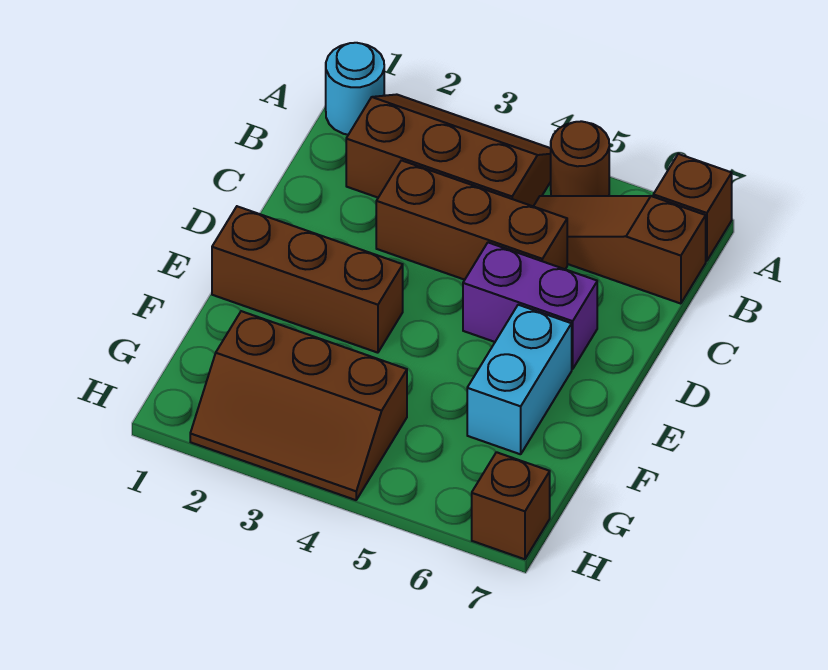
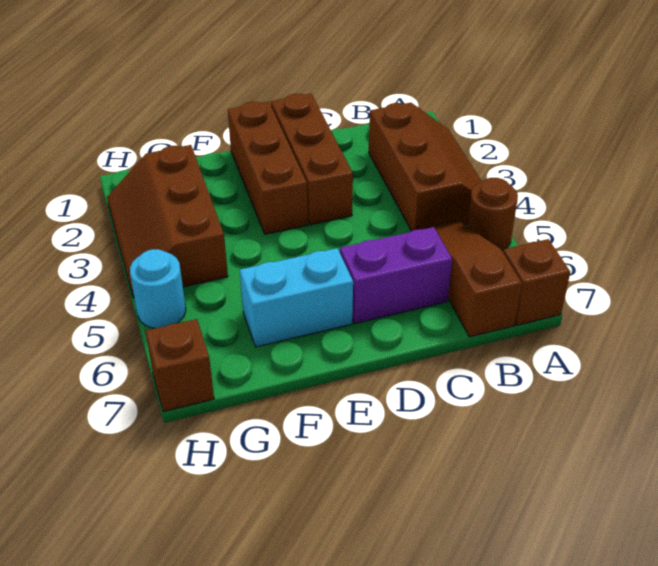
cyan round brick A1 level 1 -> cyan round brick H5 level 1
brown brick C3:C5 level 1 -> brown brick D1:D3 level 1
purple brick D5:D6 level 1 -> purple brick C6:D6 level 1

